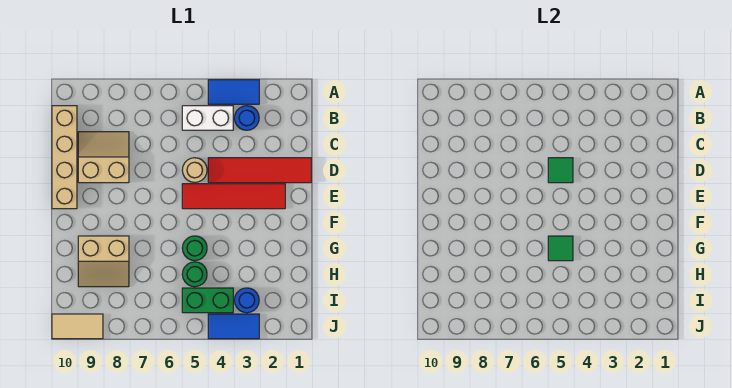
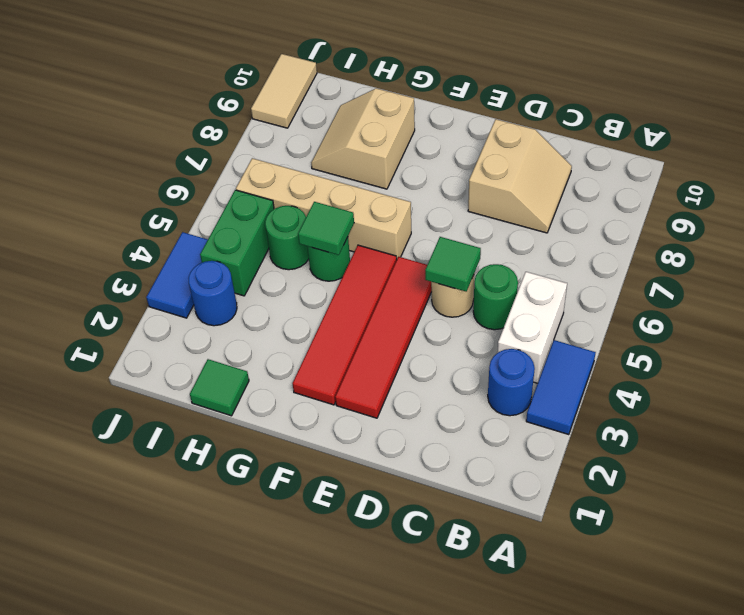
tan brick B10:E10 level 1 -> tan brick F6:I6 level 1
none -> green round brick C5 level 1
red tile D1:D4 level 1 -> red tile F2:F5 level 1
none -> green tile H1 level 1

